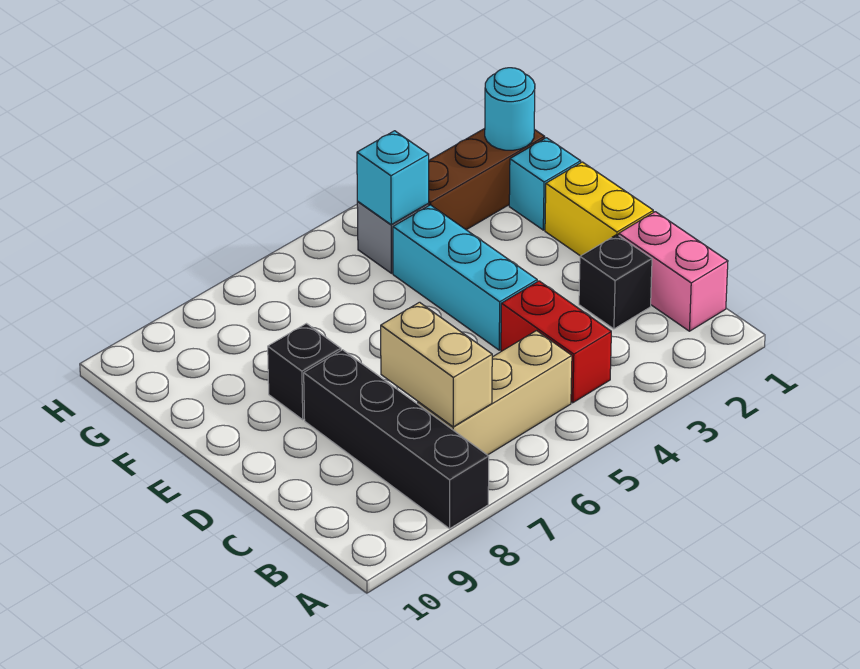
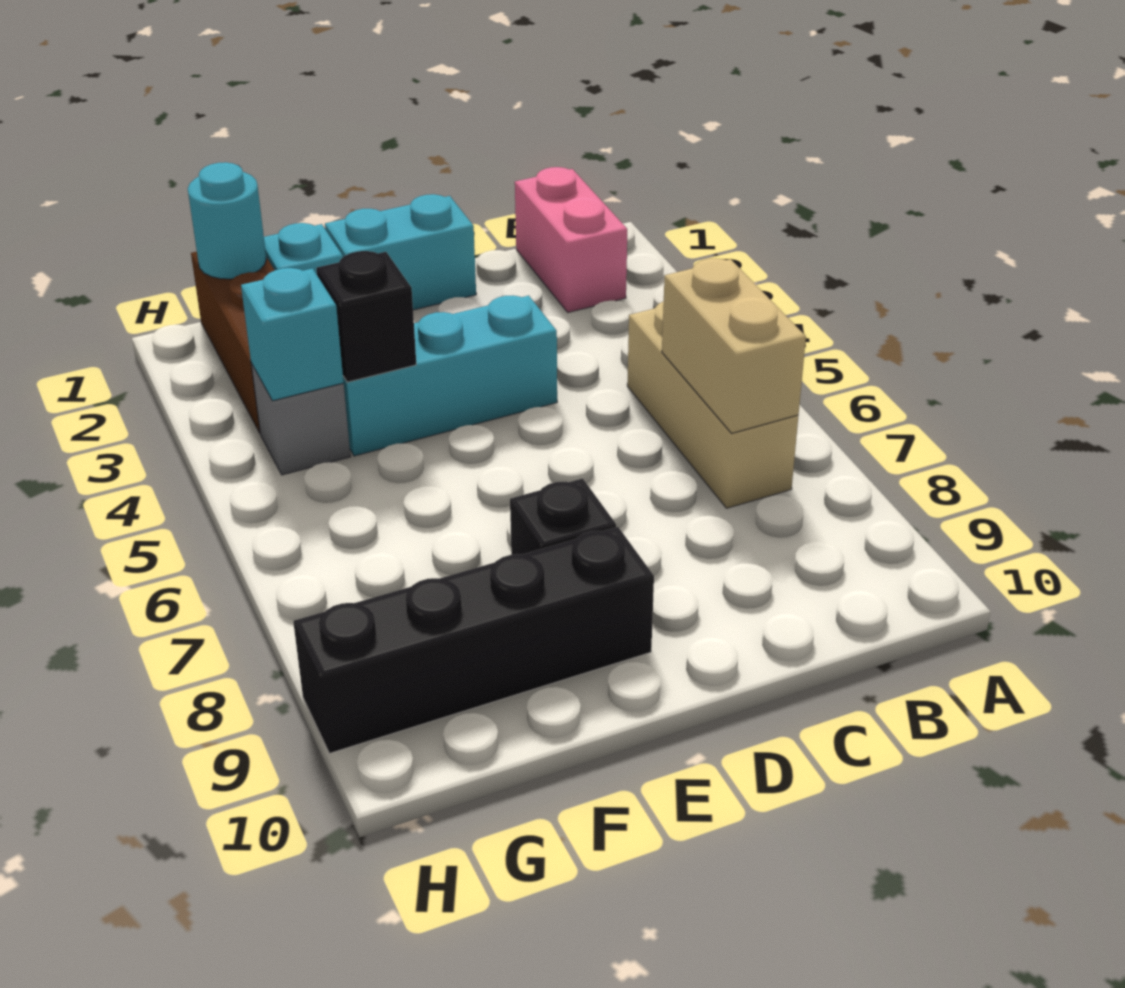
black brick A8:D8 level 1 -> black brick E9:H9 level 1
pink brick B1:C1 level 1 -> pink brick B1:B2 level 1
red brick B4:C4 level 1 -> none
tan brick B7:C7 level 2 -> tan brick B6:B7 level 2
black brick C2 level 1 -> black brick F4 level 2
yellow brick D1:E1 level 1 -> cyan brick D1:E1 level 1

